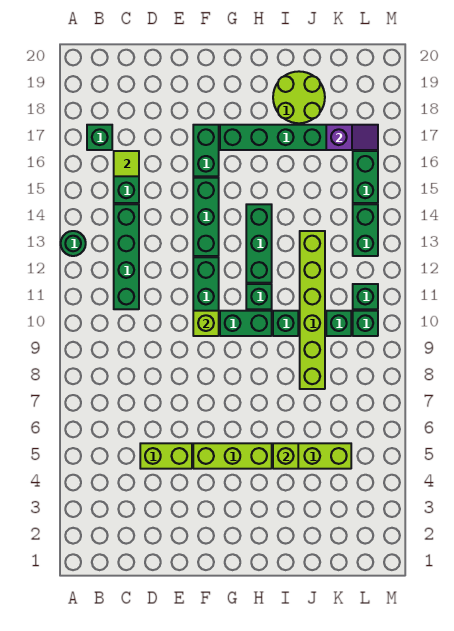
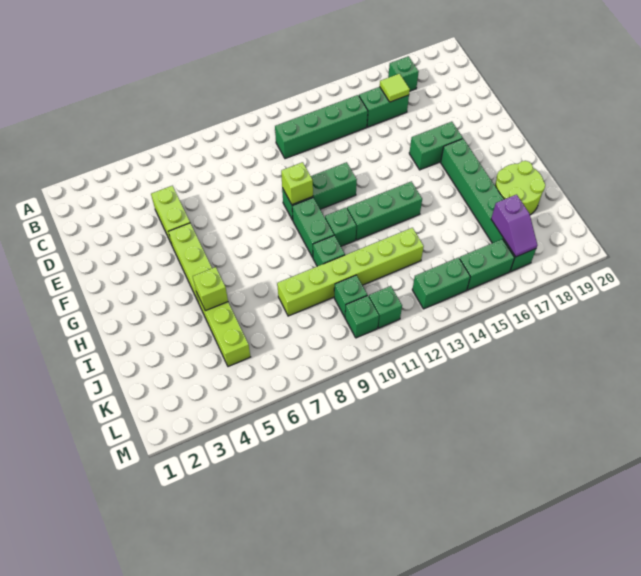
green round brick A13 level 1 -> none
green brick F13:F15 level 1 -> none

